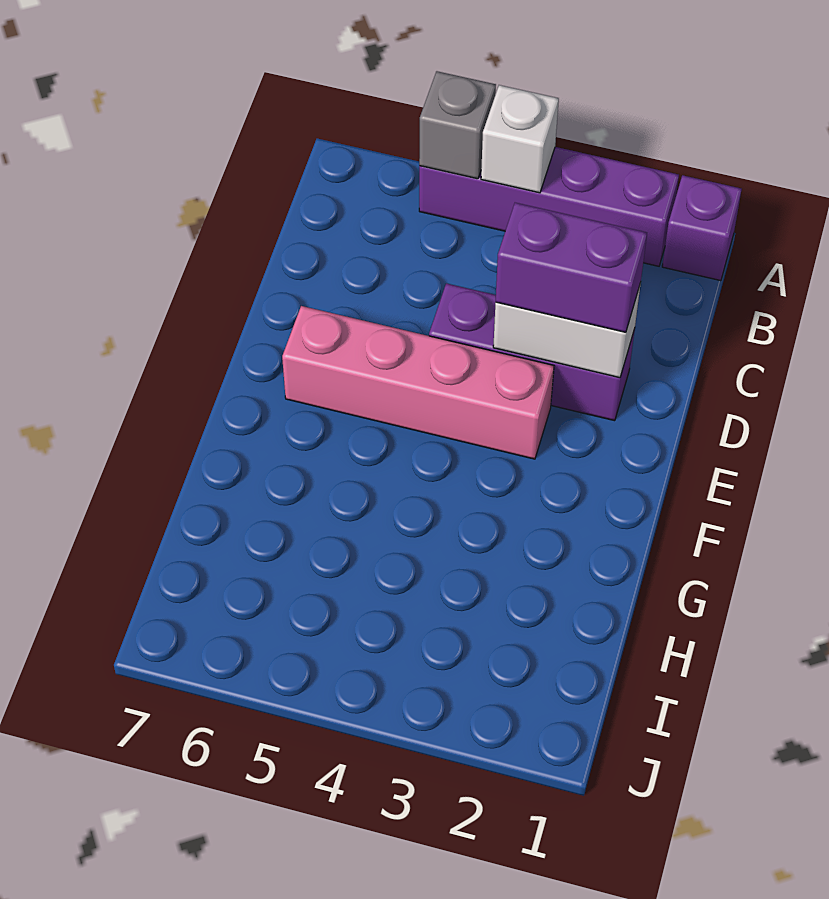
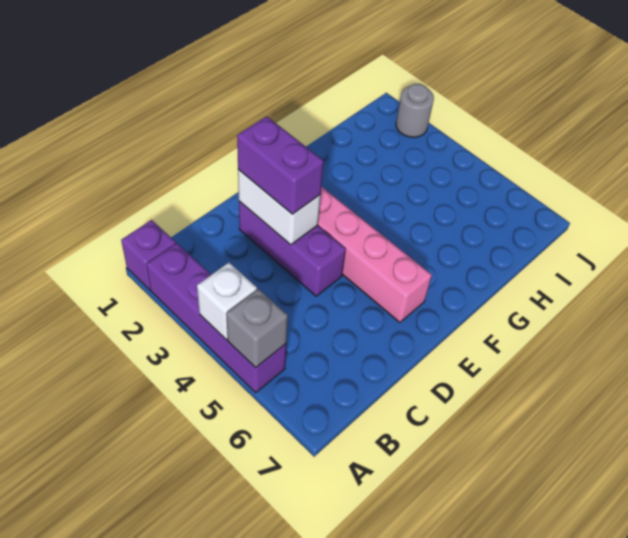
none -> grey round brick J2 level 1

